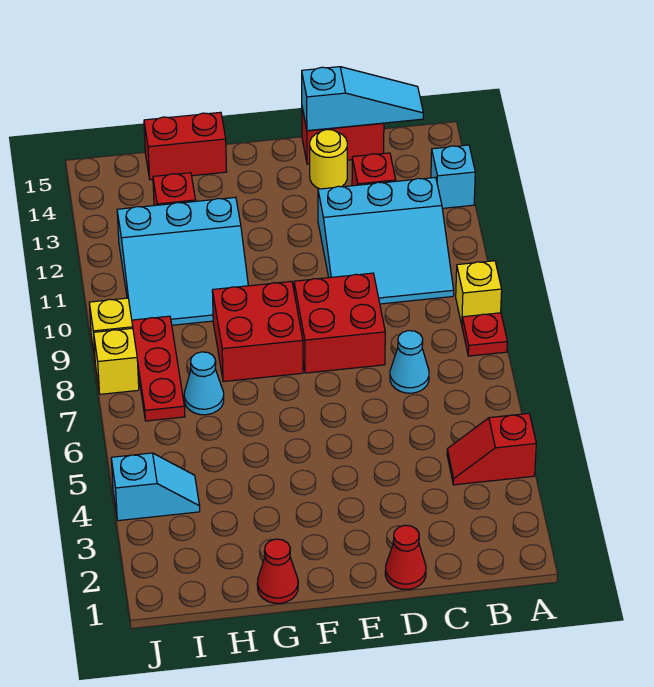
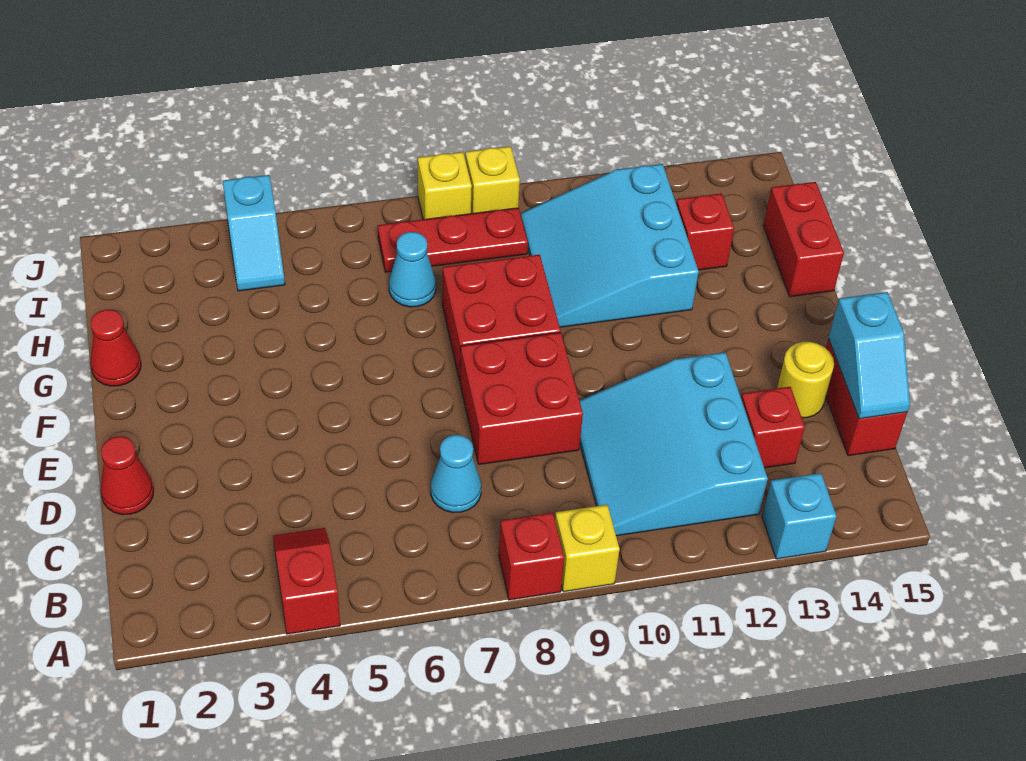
red plate A8 level 1 -> red brick A8 level 1
cyan slope B15:D15 level 2 top D -> cyan slope C15:D15 level 2 top D

